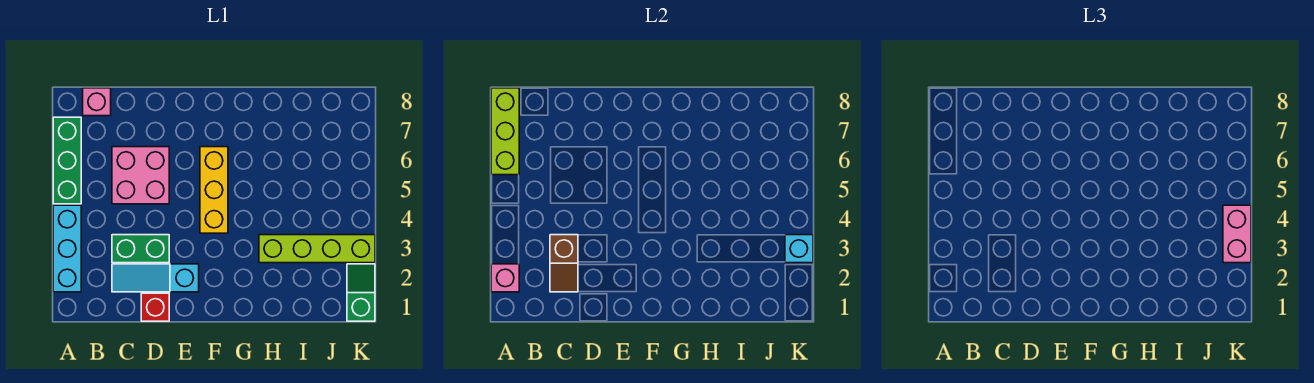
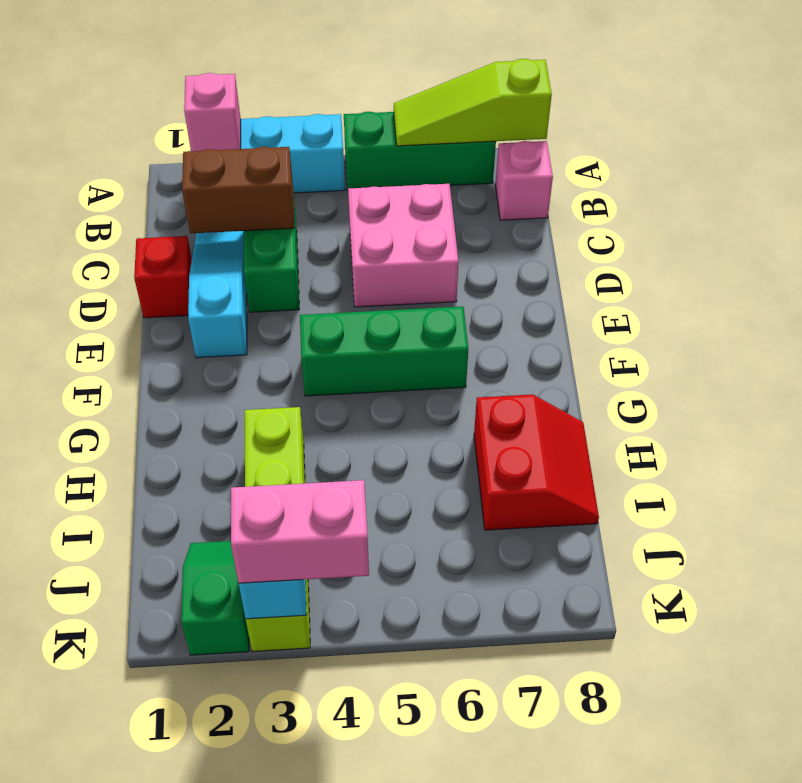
lime brick A6:A8 level 2 -> lime slope A6:A8 level 2 top 8
brown slope C2:C3 level 2 top 3 -> brown brick C2:C3 level 2
yellow brick F4:F6 level 1 -> green brick F4:F6 level 1
none -> red slope H7:I8 level 1 top 7
green slope K1:K2 level 1 top 1 -> green slope J2:K2 level 1 top K

